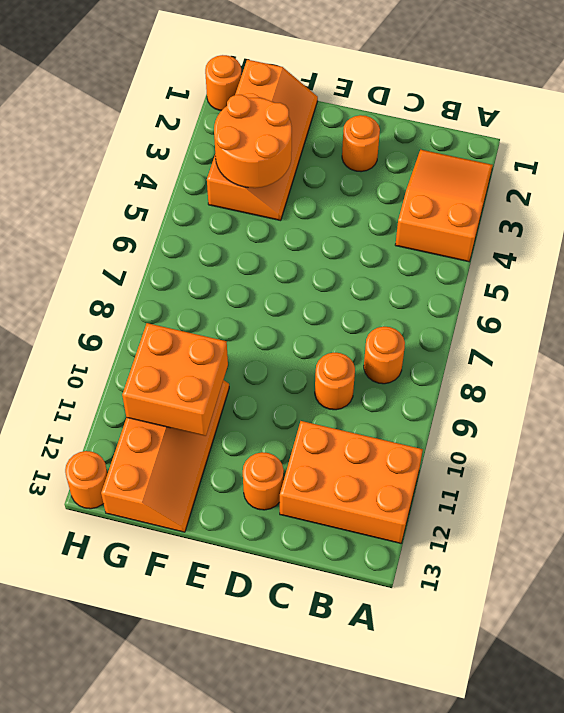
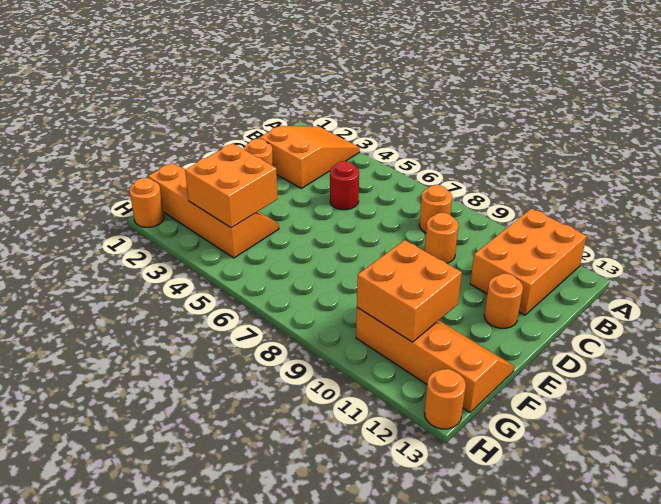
orange slope A2:B4 level 1 top 4 -> orange slope A2:C3 level 1 top C
none -> red round brick C5 level 1
orange round brick F3:G4 level 2 -> orange brick F3:G4 level 2

